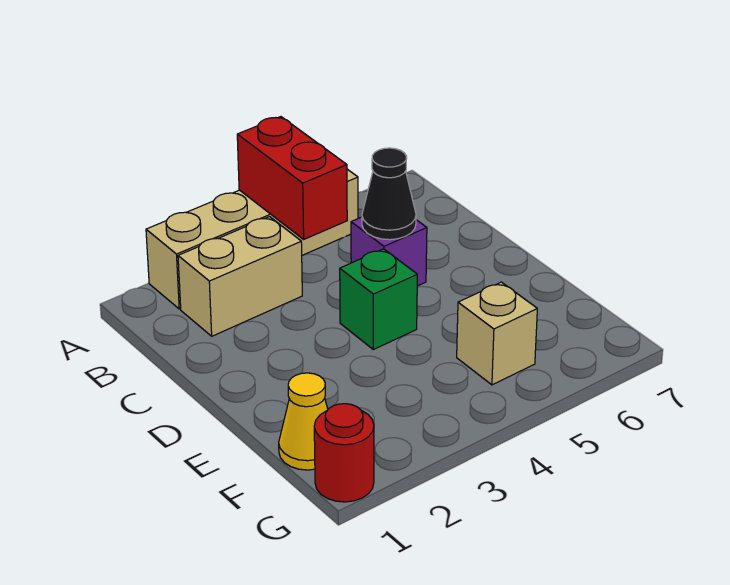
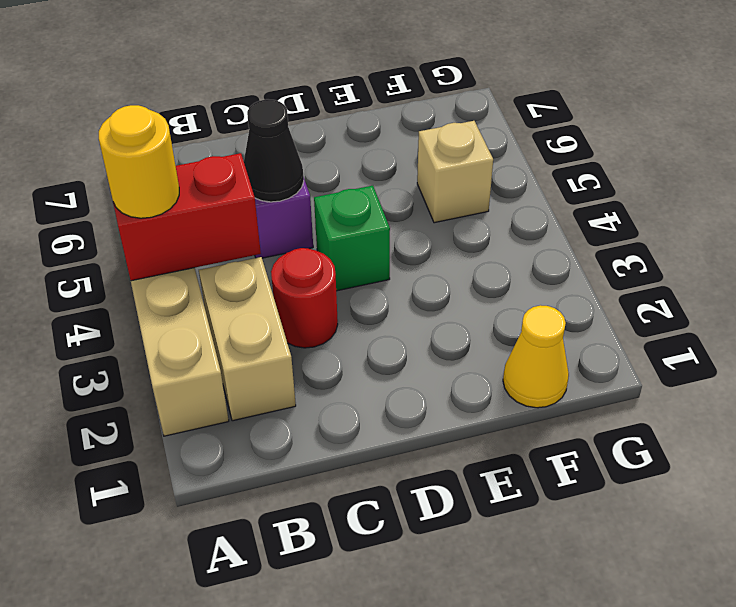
none -> yellow round brick A4 level 3
red round brick G1 level 1 -> red round brick C3 level 1

